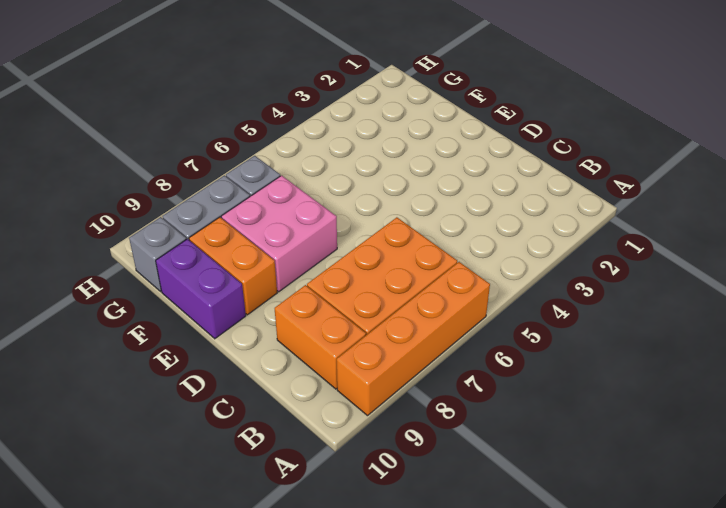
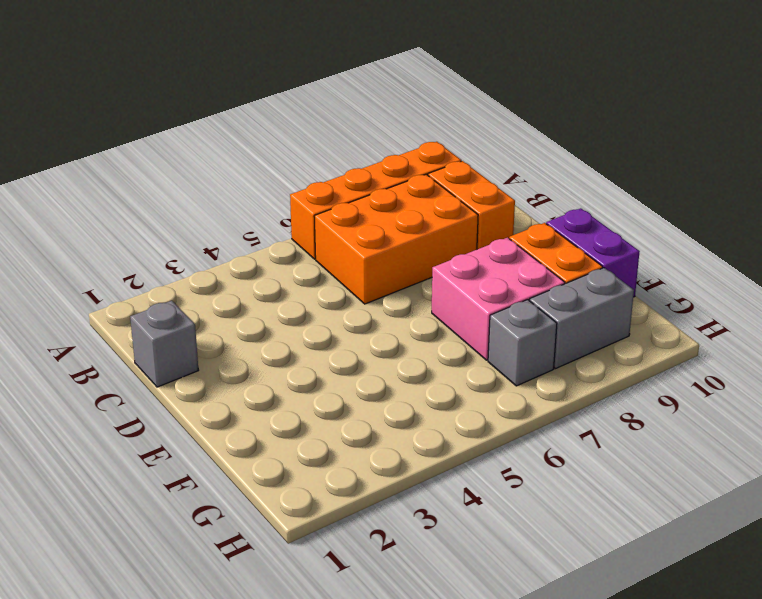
grey brick G10 level 1 -> grey brick C1 level 1

